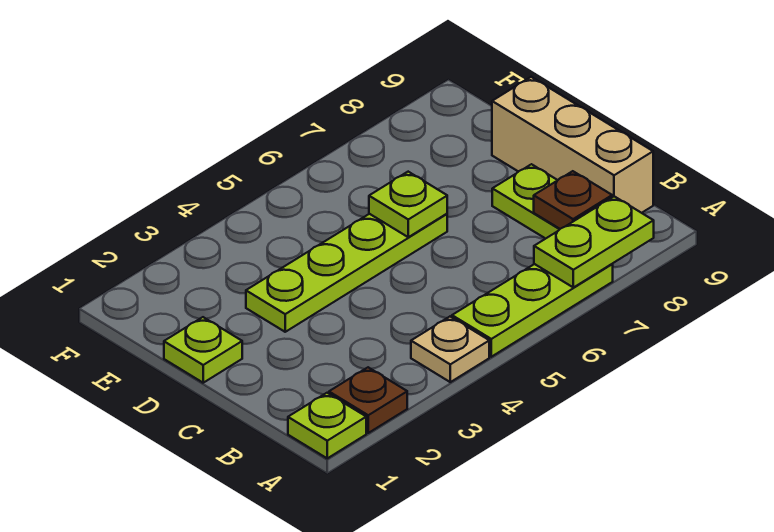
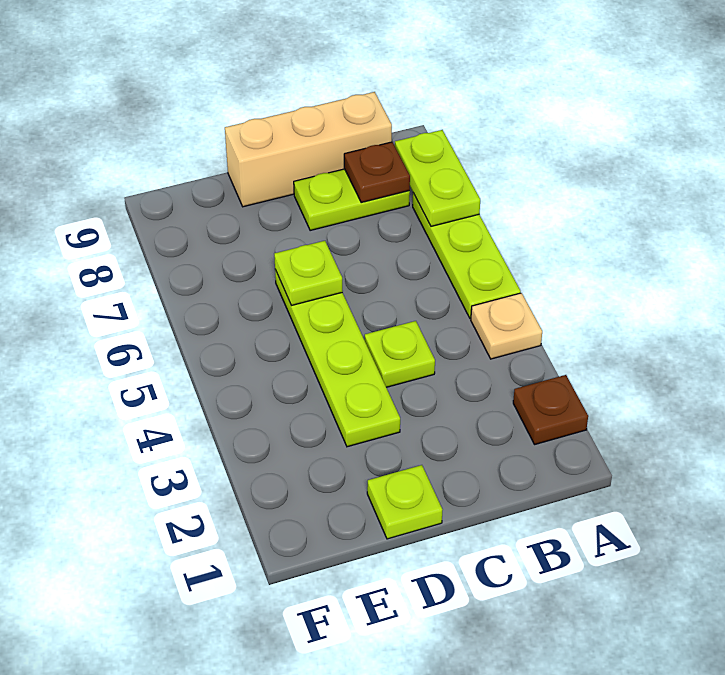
lime plate A1 level 1 -> lime plate C4 level 1

